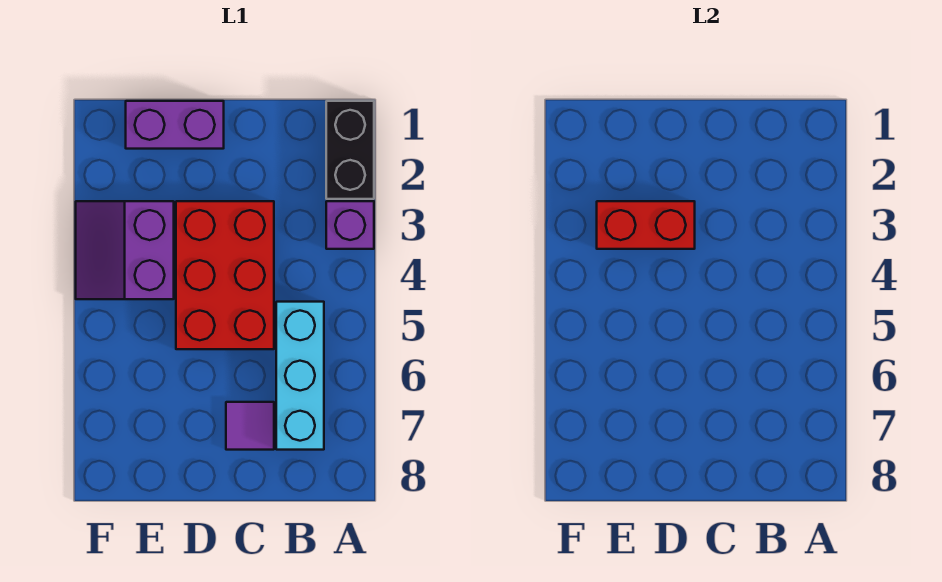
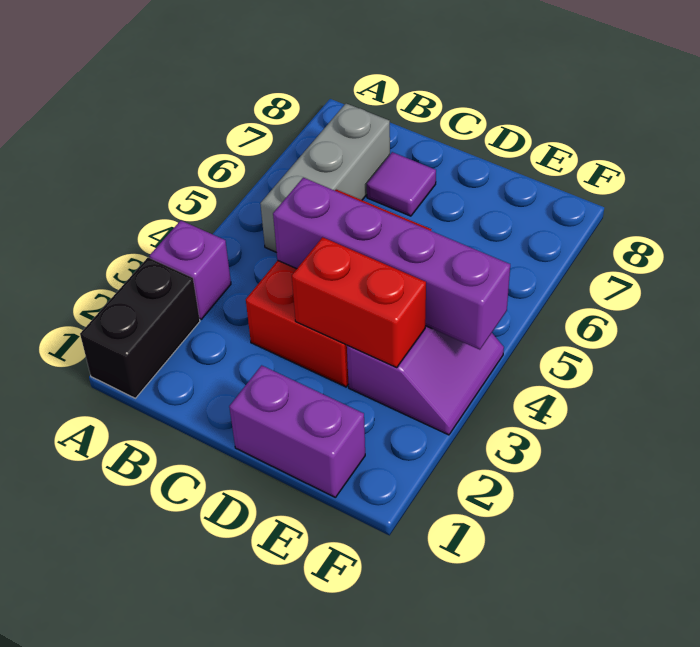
cyan brick B5:B7 level 1 -> grey brick B5:B7 level 1
none -> purple brick C4:F4 level 2

